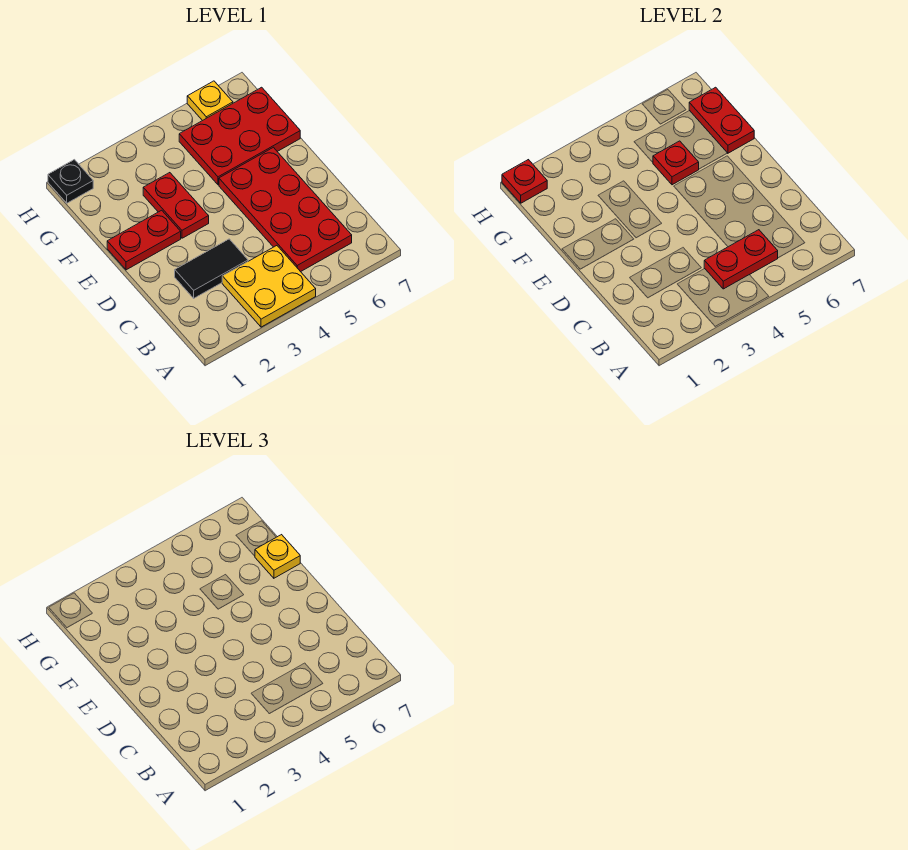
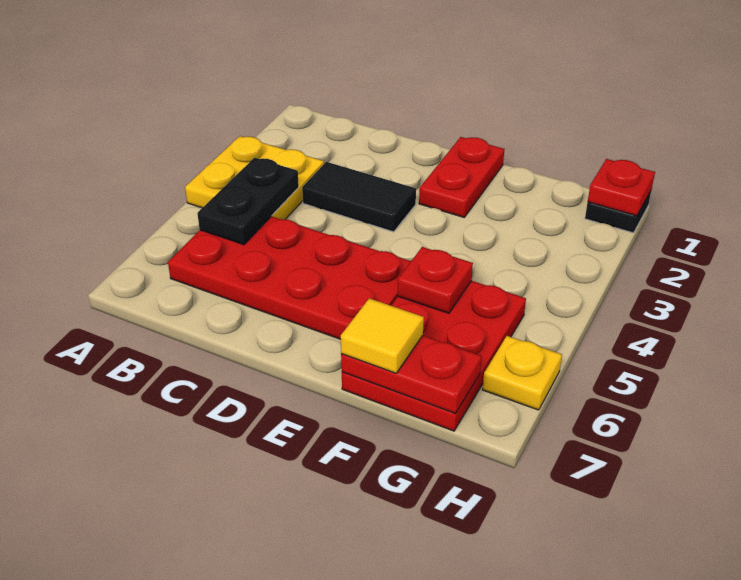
red plate B4:B5 level 2 -> black plate B4:B5 level 2
black tile C2:C3 level 1 -> black tile C3:D3 level 1
red plate E3:F3 level 1 -> none
yellow plate F7 level 3 -> yellow tile F7 level 3

